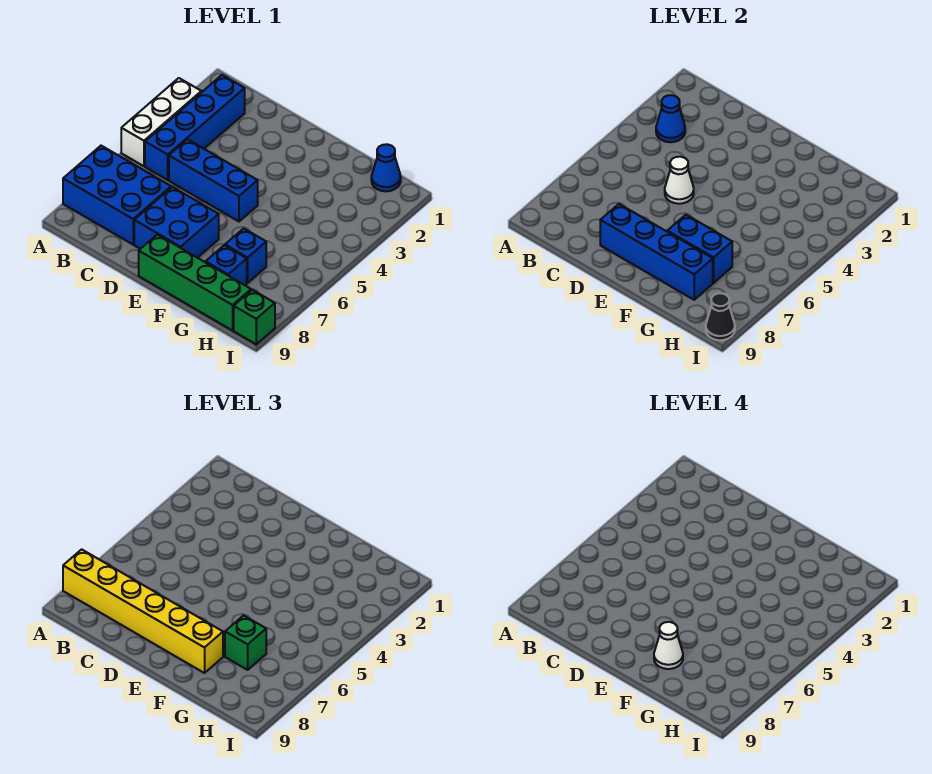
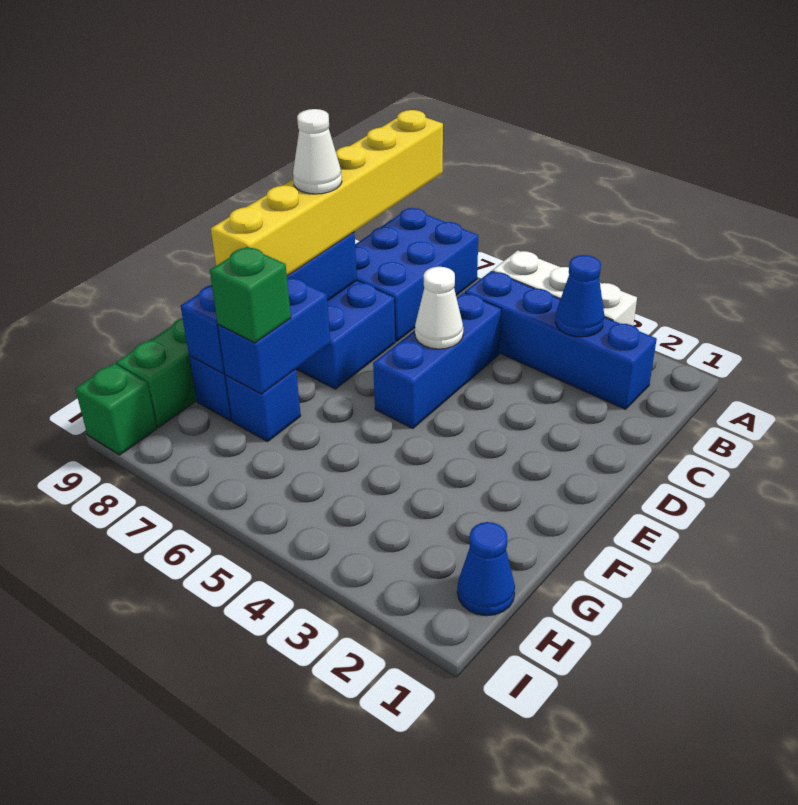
white cone F8 level 4 -> white cone D8 level 4
black cone I9 level 2 -> none

